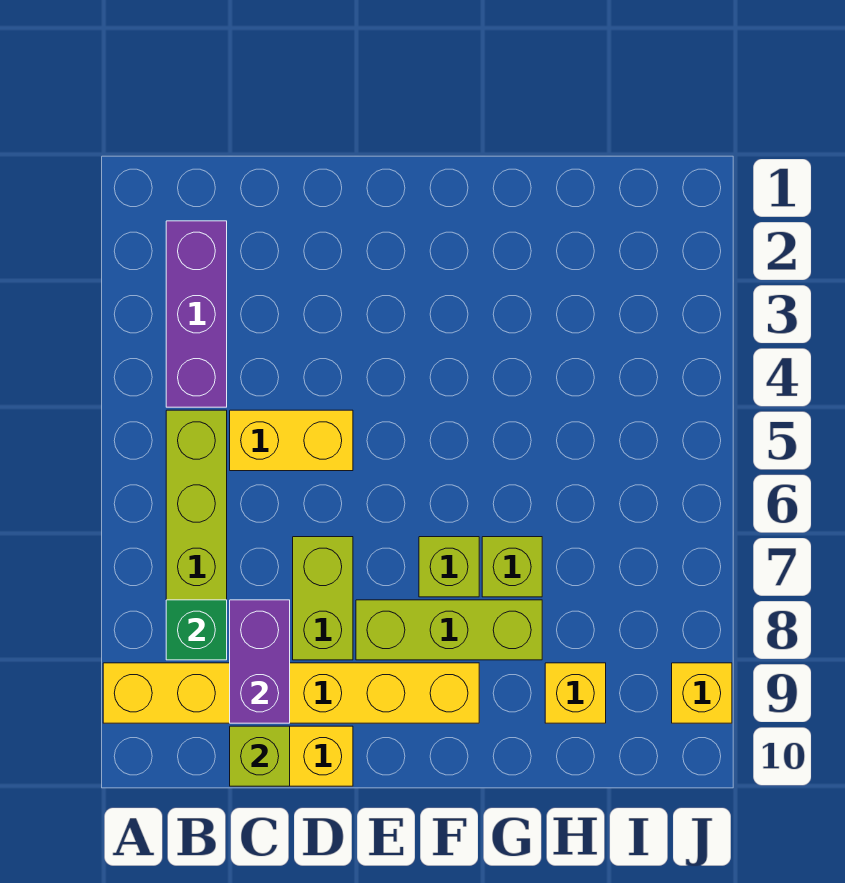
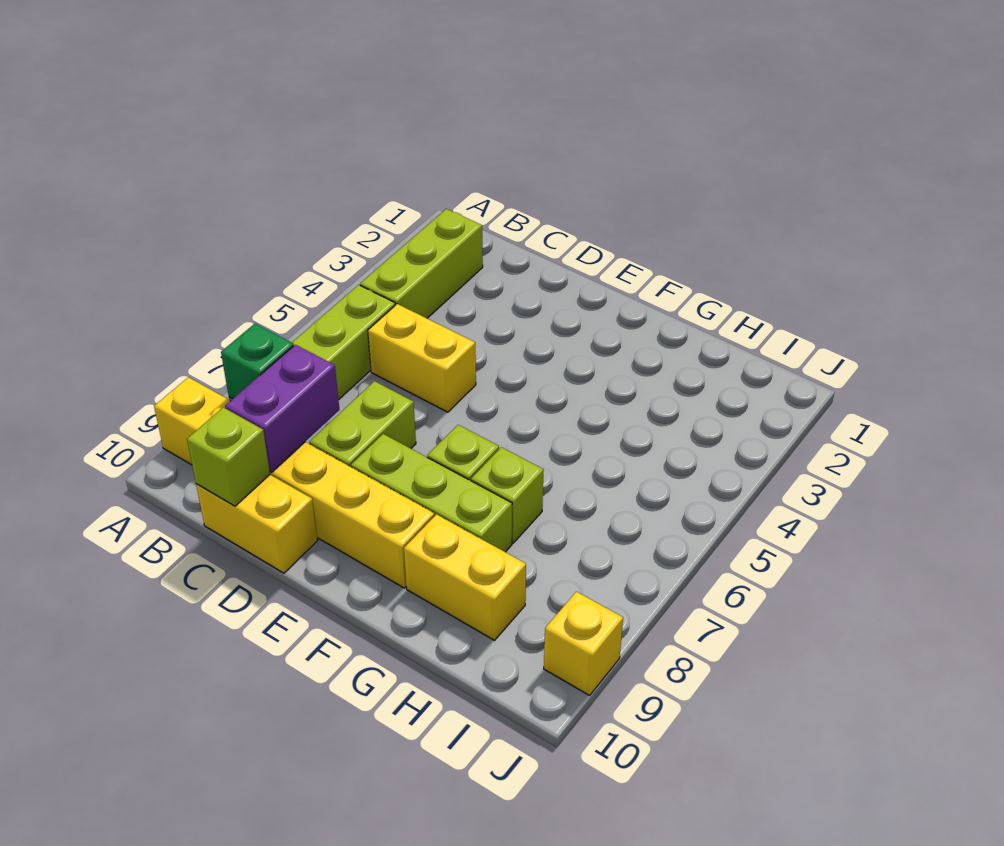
purple brick B2:B4 level 1 -> lime brick B2:B4 level 1
yellow brick H9 level 1 -> yellow brick G9:H9 level 1

